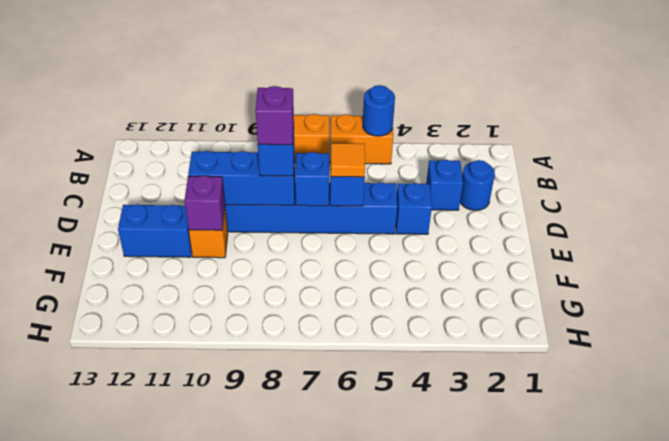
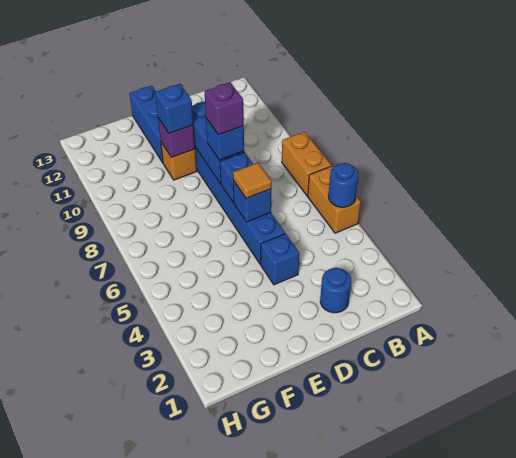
blue brick C3 level 1 -> blue brick E10 level 3
blue brick E11:E12 level 1 -> blue brick E11:E13 level 1

